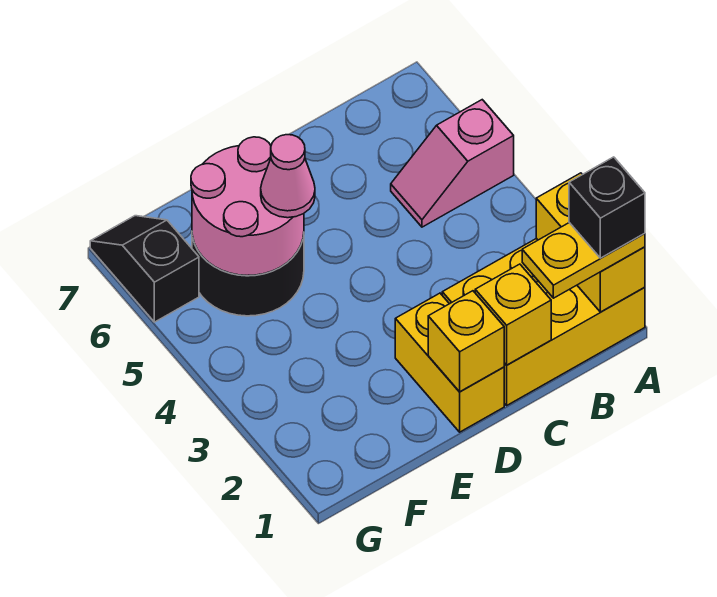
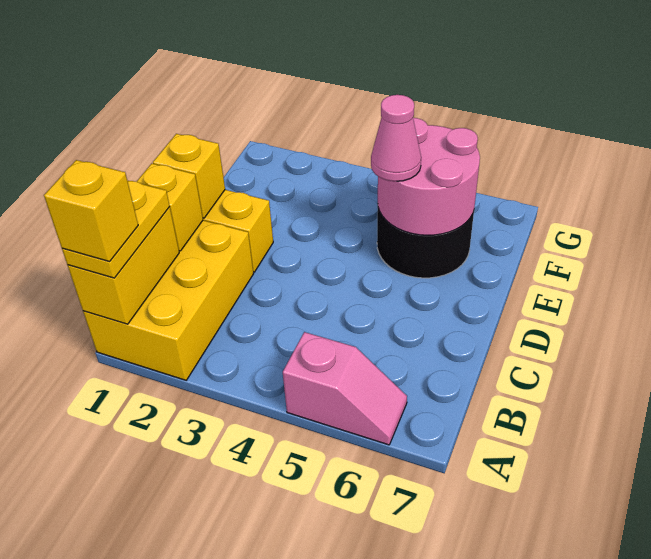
yellow brick A1:A2 level 2 -> yellow brick A1:B1 level 2
black brick A1 level 4 -> yellow brick A1 level 4
pink slope A5:B5 level 1 top A -> pink slope A5:A6 level 1 top 5
black slope G6:G7 level 1 top 6 -> none

